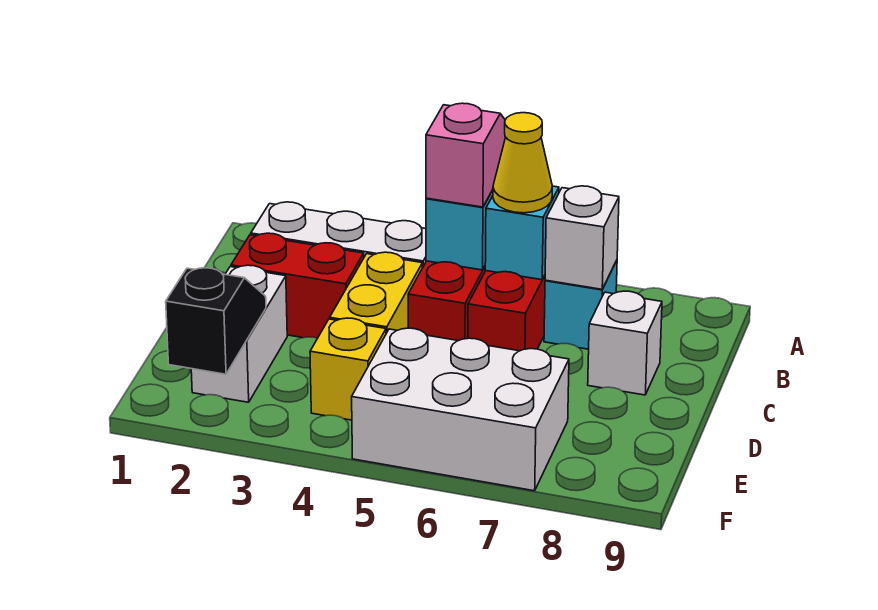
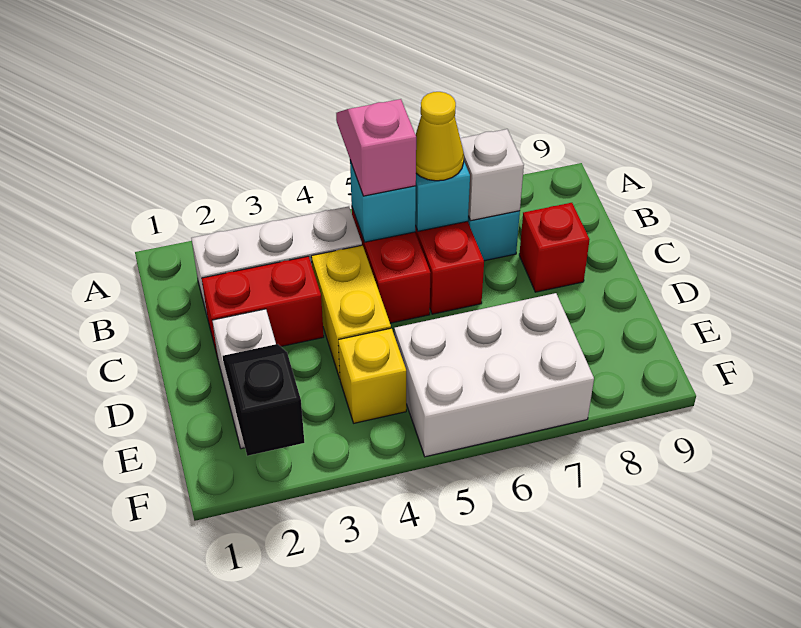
white brick C8 level 1 -> red brick C8 level 1

